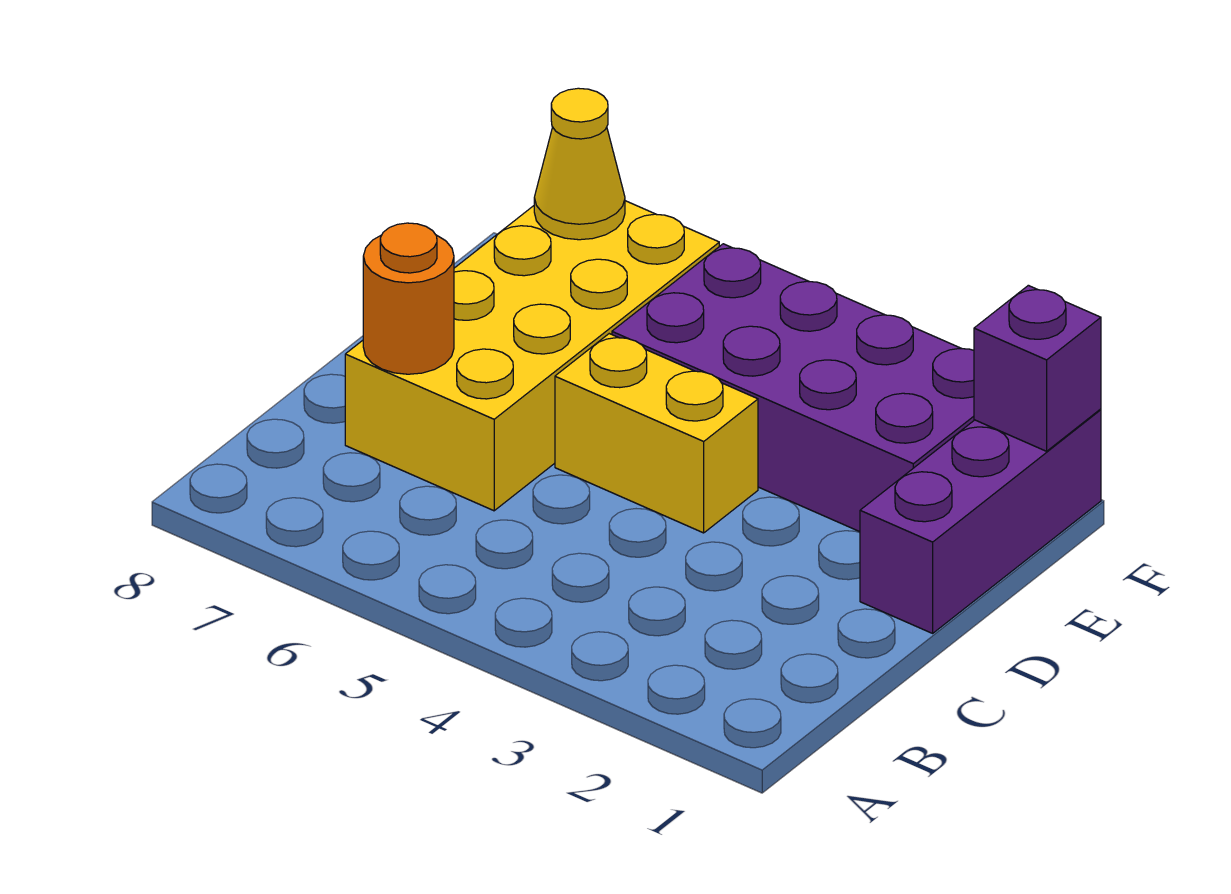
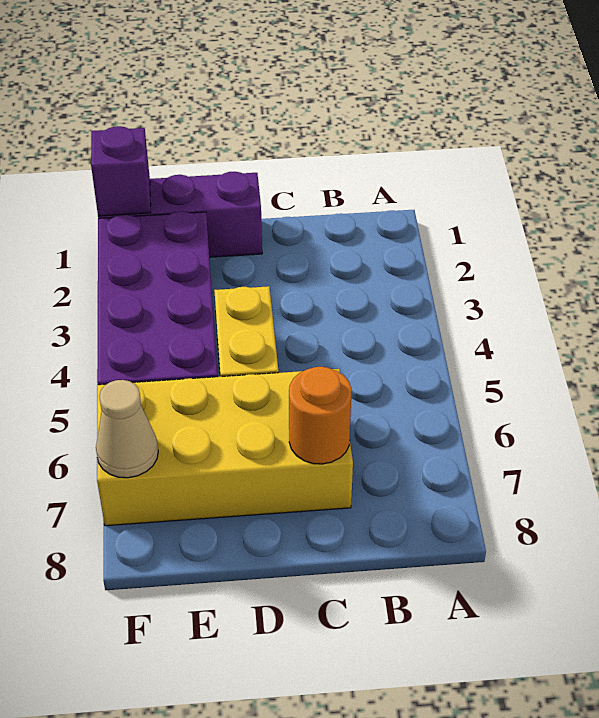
yellow cone F7 level 2 -> tan cone F7 level 2

